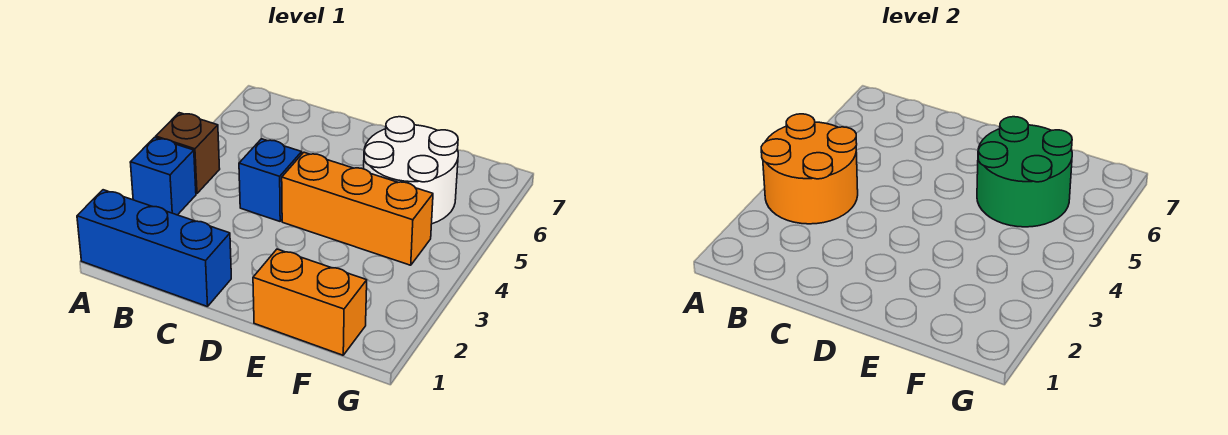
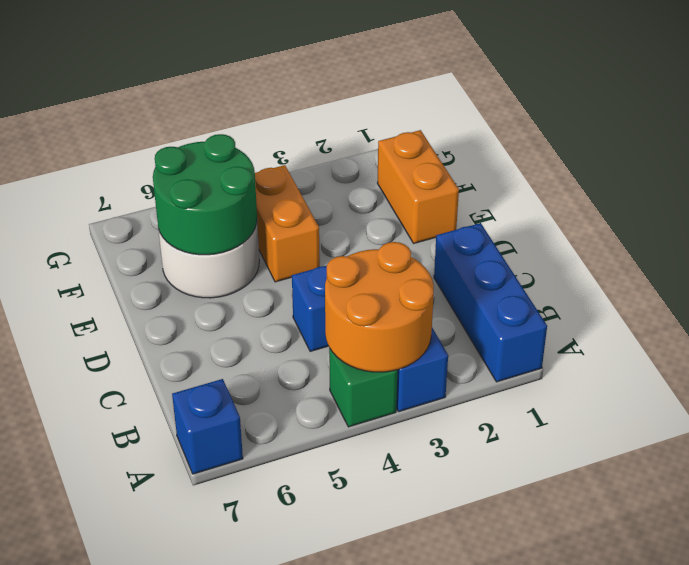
brown brick A4 level 1 -> green brick A4 level 1
none -> blue brick A7 level 1
orange brick D4:F4 level 1 -> orange brick E4:F4 level 1

